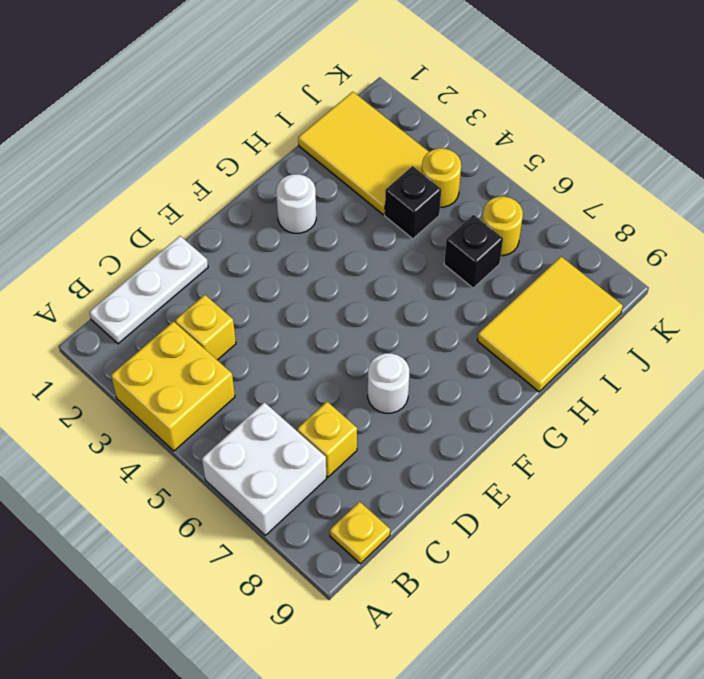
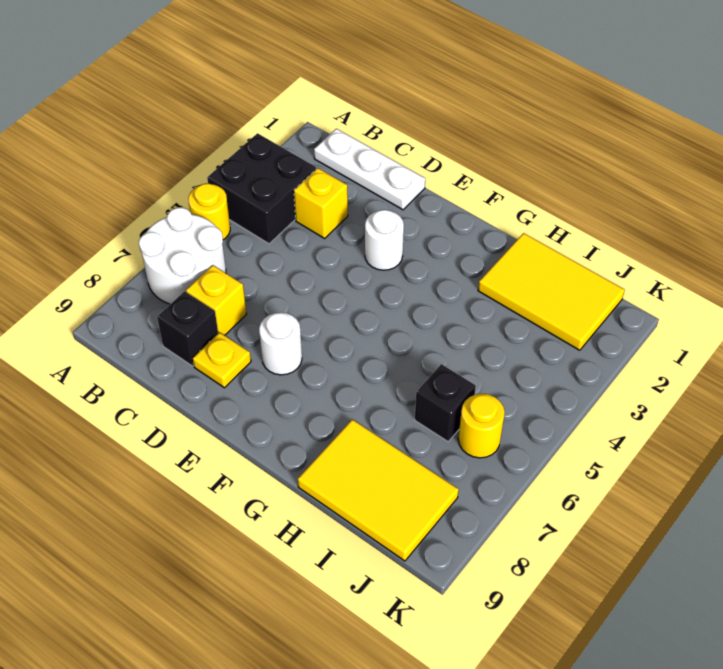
yellow brick A3:B4 level 1 -> black brick A3:B4 level 1
white brick A6:B7 level 1 -> white round brick A6:B7 level 1
yellow plate B9 level 1 -> yellow plate D8 level 1
white round brick G2 level 1 -> white round brick E3 level 1
yellow tile I1:J3 level 1 -> yellow tile H1:J2 level 1
black brick I4 level 1 -> black brick C8 level 1
yellow round brick J4 level 1 -> yellow round brick A5 level 1

